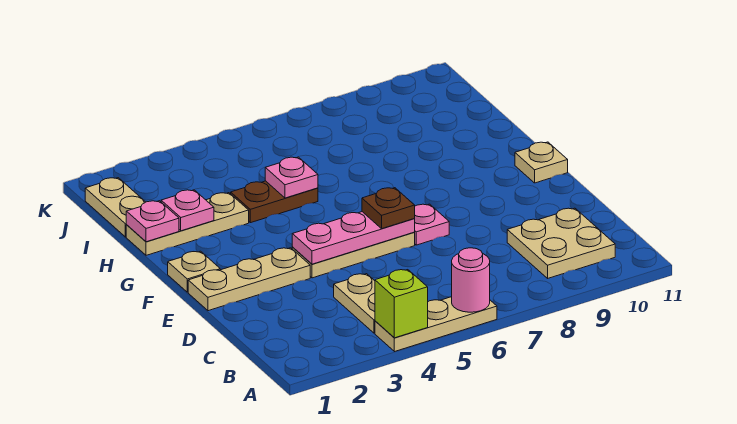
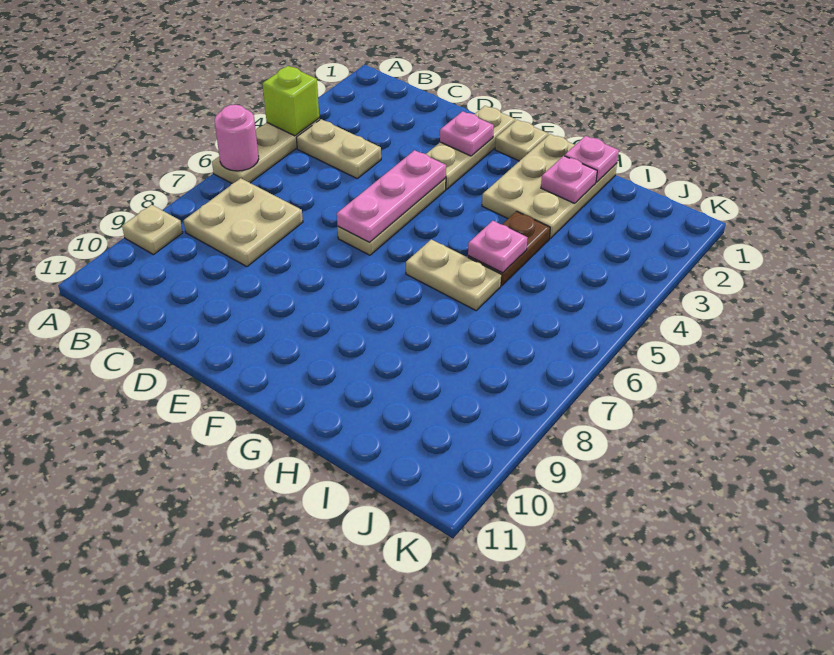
tan plate B9:C10 level 1 -> tan plate B7:C8 level 1
brown plate E6 level 3 -> none
pink plate E7 level 1 -> pink plate E2 level 2
tan plate F11 level 1 -> tan plate A9 level 1
tan plate H1:H3 level 1 -> tan plate G1:H3 level 1
tan plate I1:J1 level 1 -> tan plate G6:H6 level 1

